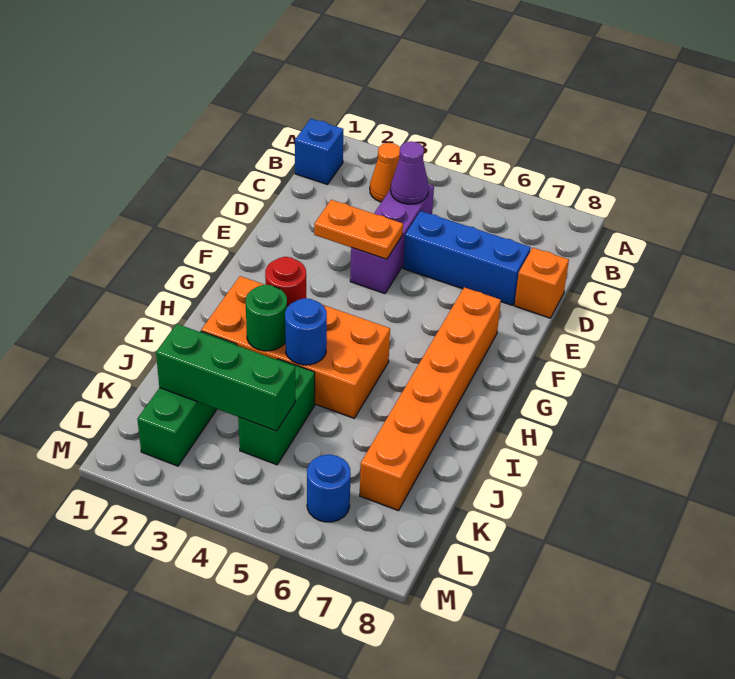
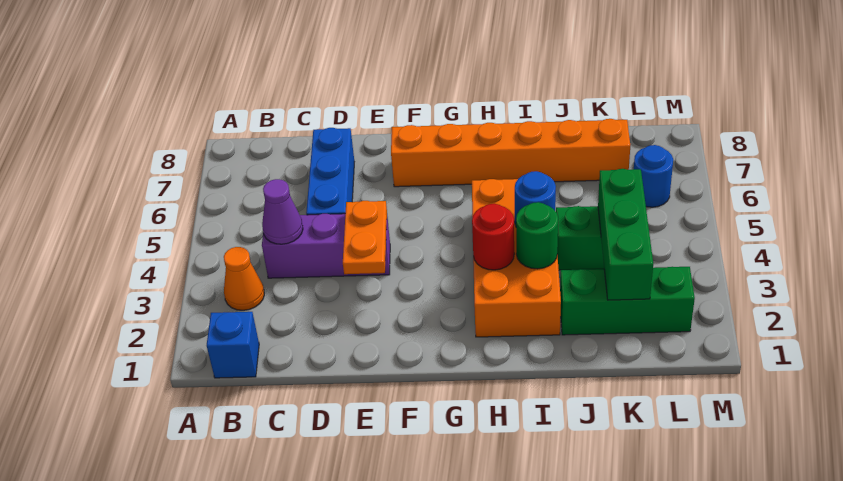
orange brick D8 level 1 -> none

